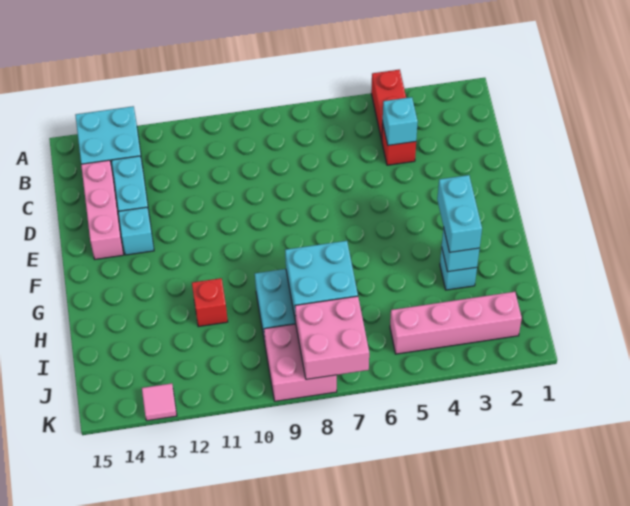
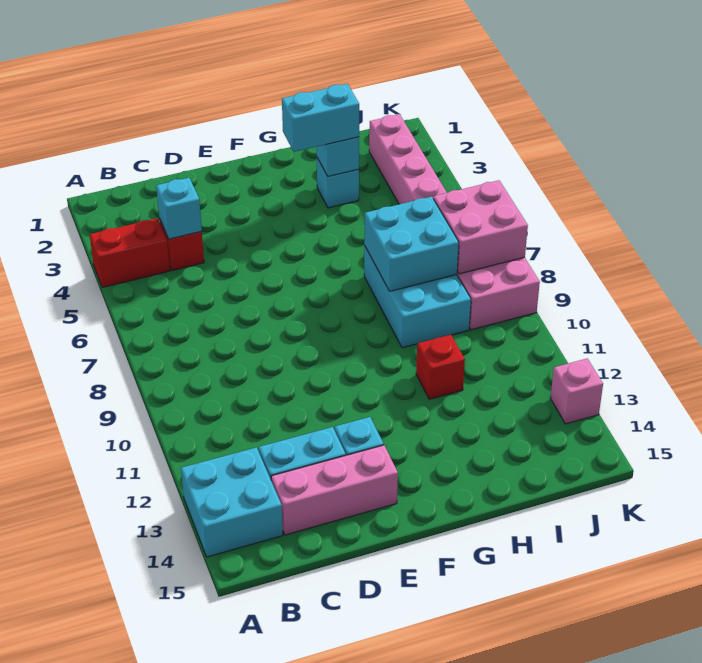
pink tile K13 level 1 -> pink brick K13 level 1

